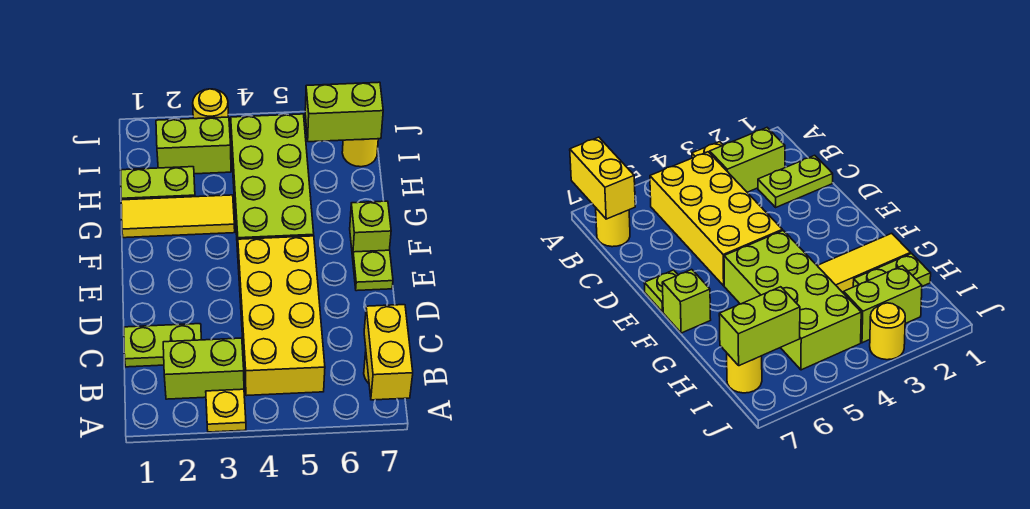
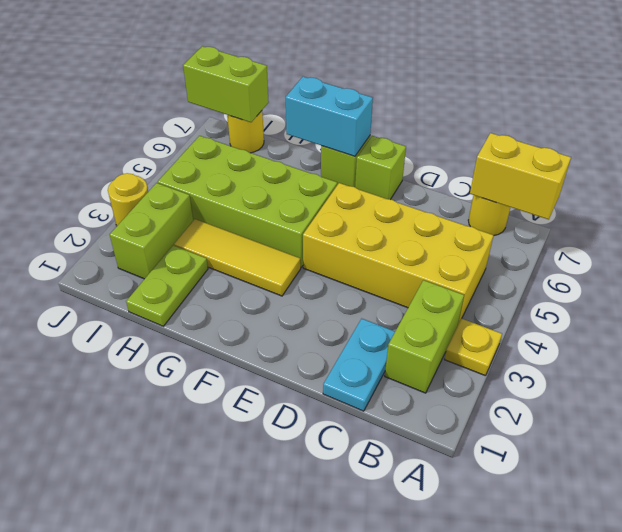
lime plate C1:C2 level 1 -> cyan plate C1:C2 level 1
lime plate E7 level 1 -> lime brick E7 level 1
none -> cyan brick F7:G7 level 2
yellow tile G1:G3 level 1 -> yellow tile F3:H3 level 1
lime brick I6:I7 level 2 -> lime brick I7:J7 level 2

